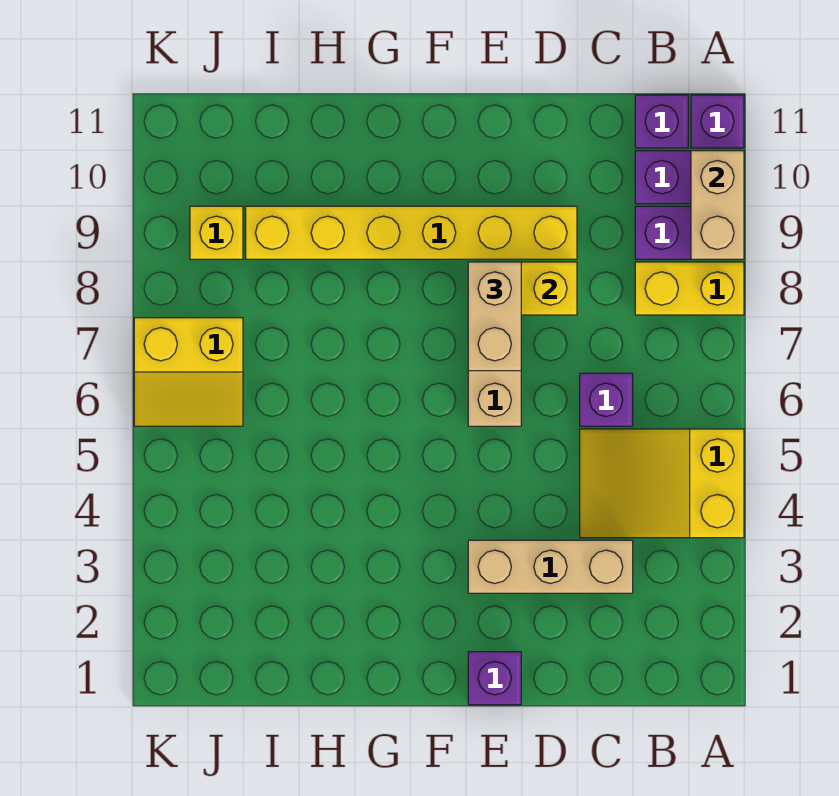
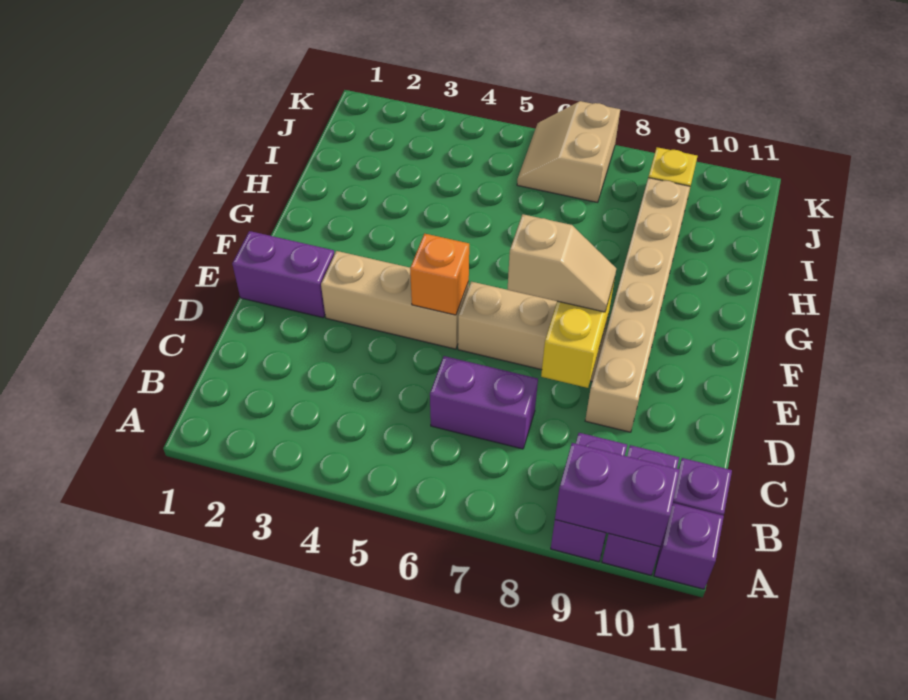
yellow slope A4:C5 level 1 top A -> none
yellow brick A8:B8 level 1 -> none
tan brick A9:A10 level 2 -> purple brick A9:A10 level 2
tan brick C3:E3 level 1 -> tan brick E3:E5 level 1
purple brick C6 level 1 -> purple brick C6:C7 level 1
yellow brick D9:I9 level 1 -> tan brick D9:I9 level 1
purple brick E1 level 1 -> purple brick E1:E2 level 1
none -> orange brick E5 level 2
tan brick E7:E8 level 3 -> tan slope E7:E8 level 3 top 7
yellow slope J6:K7 level 1 top 7 -> tan slope J6:K7 level 1 top 7

